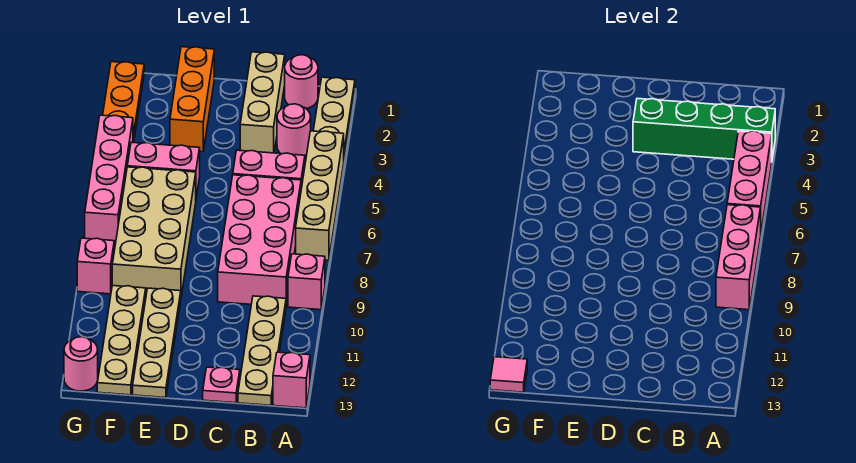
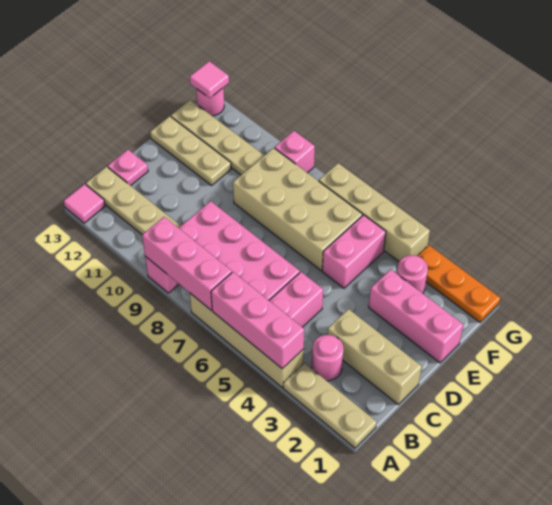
green brick A3:D3 level 2 -> none
pink brick A13 level 1 -> pink tile A13 level 1
pink round brick B1 level 1 -> pink round brick F3 level 1
orange brick E1:E3 level 1 -> pink brick E1:E3 level 1
tan plate E10:E13 level 1 -> tan plate E11:E13 level 1
pink brick G4:G7 level 1 -> tan brick G4:G7 level 1

